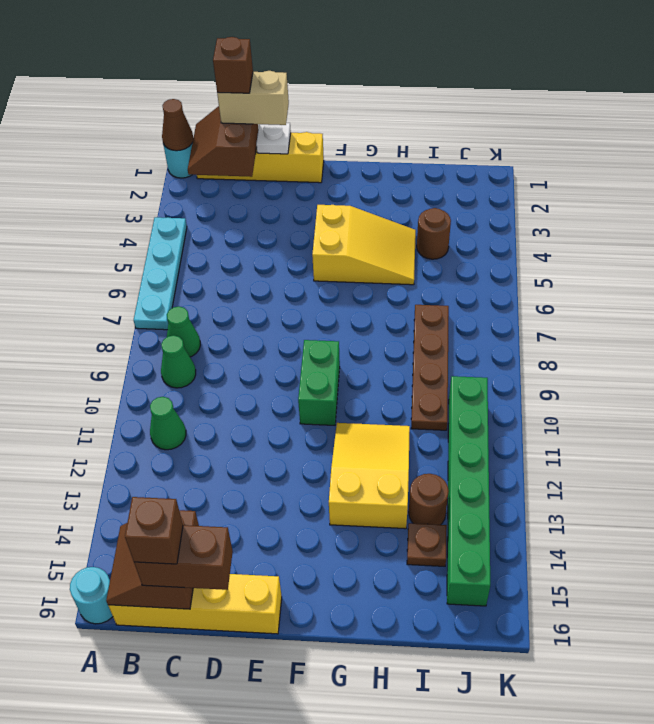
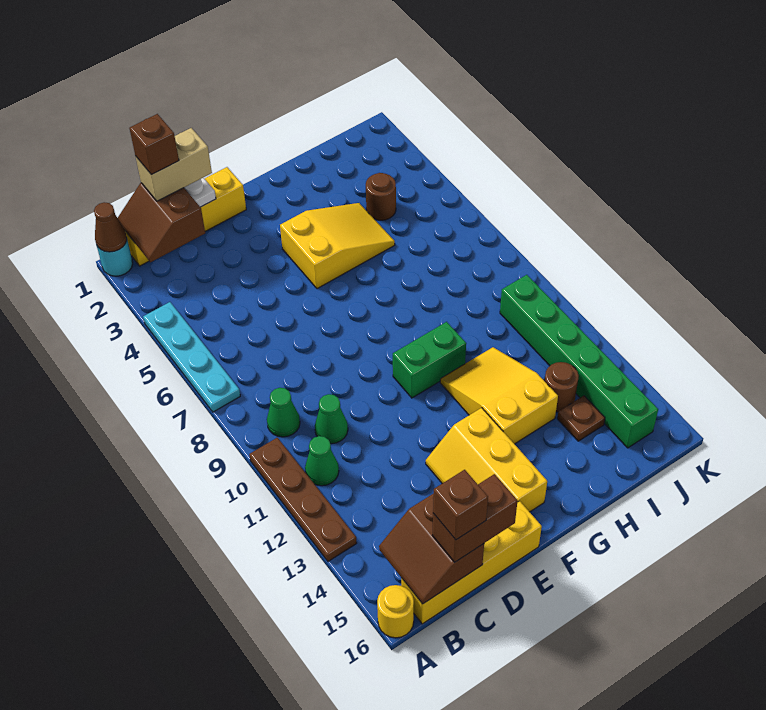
cyan round brick A16 level 1 -> yellow round brick A16 level 1
green cone B8 level 1 -> green cone C10 level 1
none -> yellow slope E13:F15 level 1 top F
green brick F9:F10 level 1 -> green brick F10:G10 level 1
brown plate I7:I10 level 1 -> brown plate A10:A13 level 1

